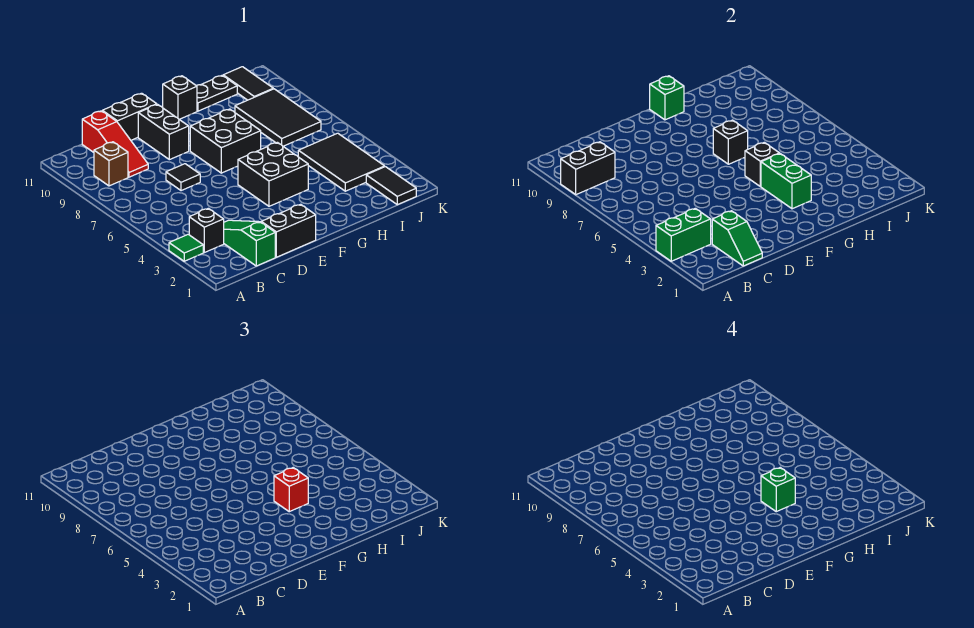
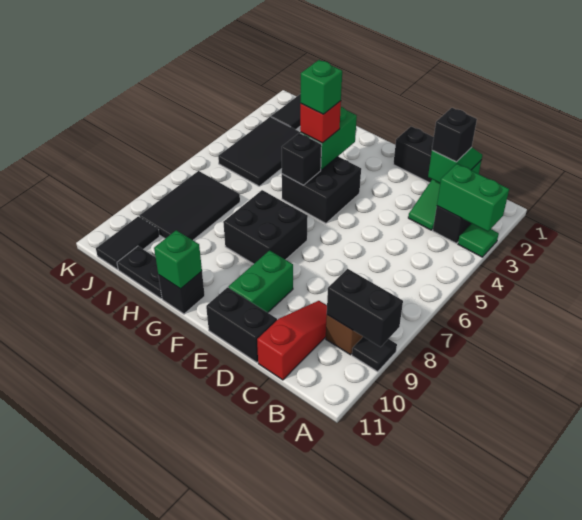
black tile D7 level 1 -> black tile A9 level 1
black brick E9:E10 level 1 -> green brick E9:E10 level 1
black brick G7 level 2 -> black brick C2 level 3

